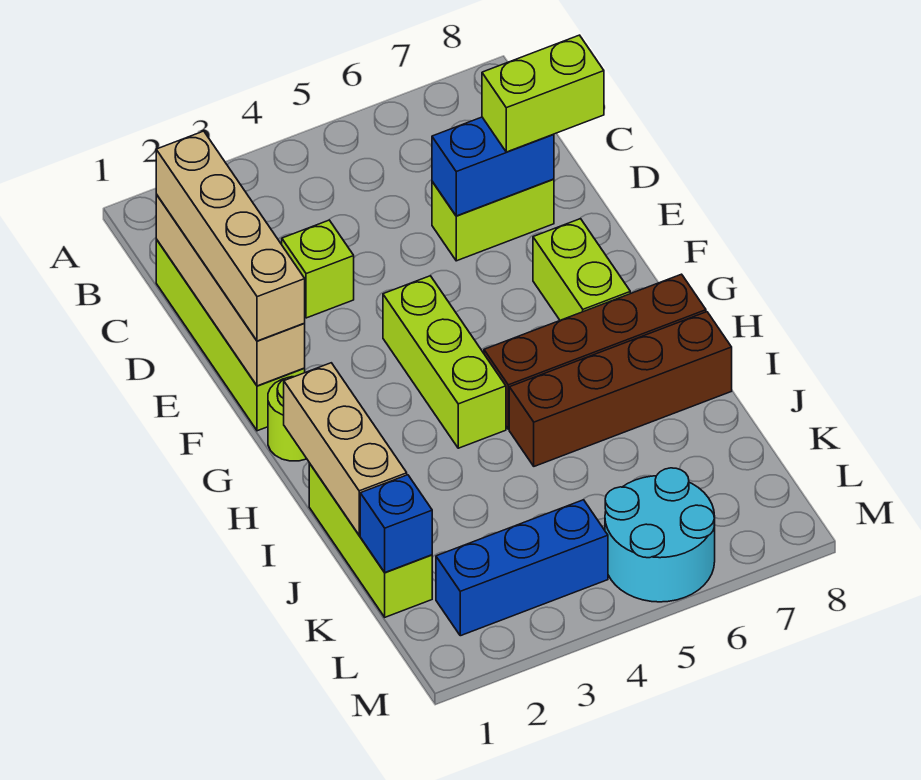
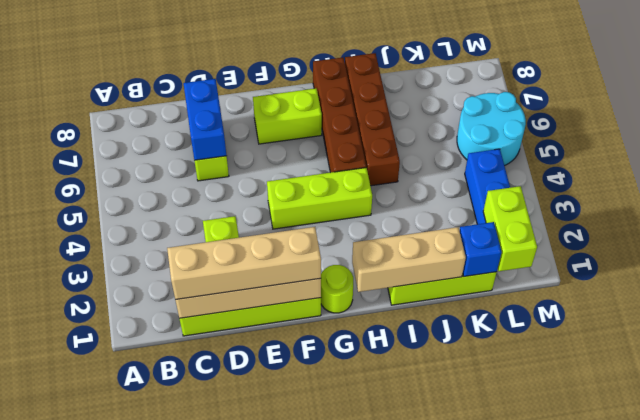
lime brick D7:D8 level 3 -> lime brick L1:L2 level 2

